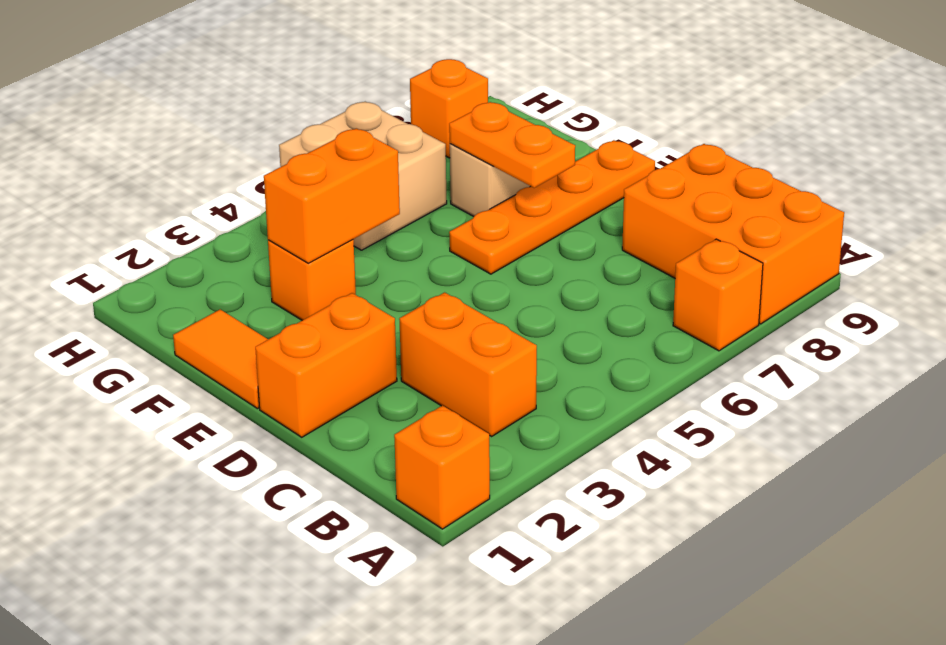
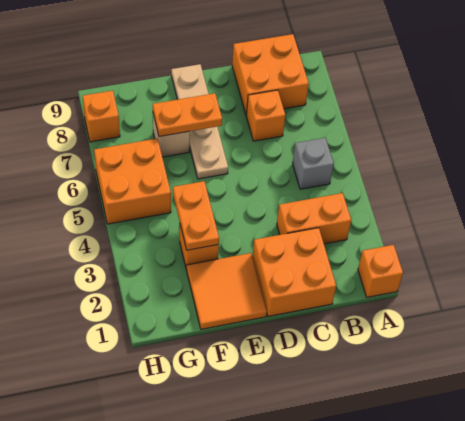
orange brick A7 level 1 -> orange brick C7 level 1
orange brick A8:C9 level 1 -> orange brick B8:C9 level 1
none -> grey brick B5 level 1
orange brick D1:D2 level 1 -> orange brick C1:D2 level 1
orange tile E1:F1 level 1 -> orange tile E1:F2 level 1
orange plate E6:E9 level 1 -> tan plate E6:E9 level 1
orange brick F3:F4 level 2 -> orange plate F3:F4 level 2
tan brick G5:H6 level 1 -> orange brick G5:H6 level 1

